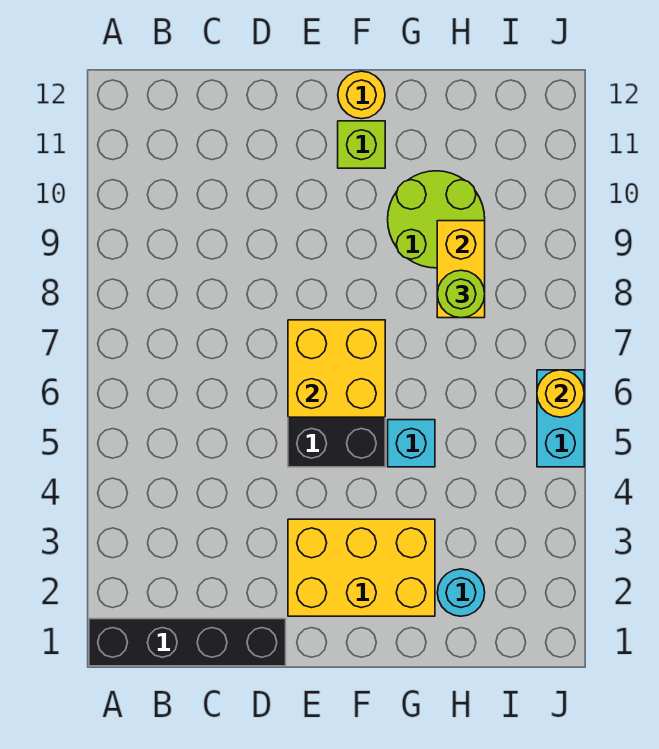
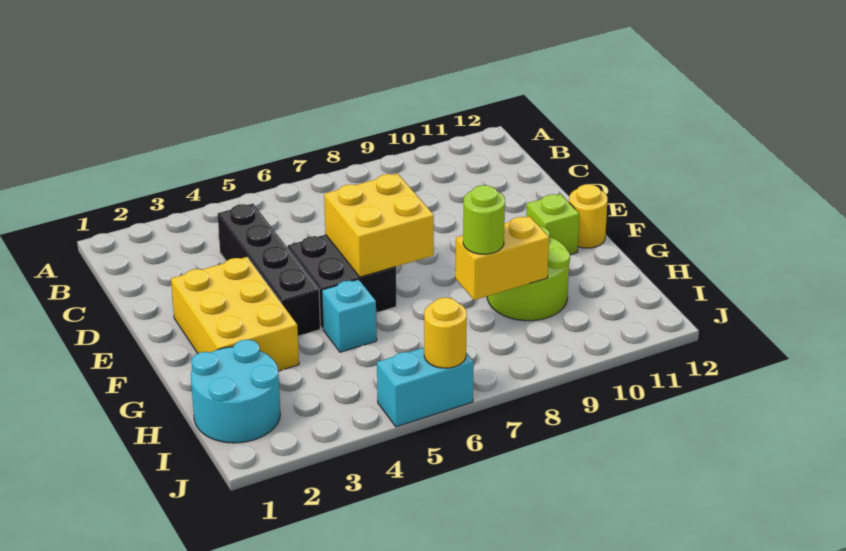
black brick A1:D1 level 1 -> black brick C4:F4 level 1
cyan round brick H2 level 1 -> cyan round brick H1:I2 level 1

